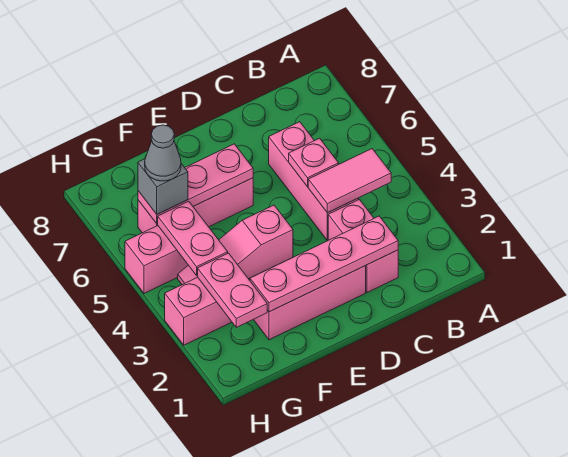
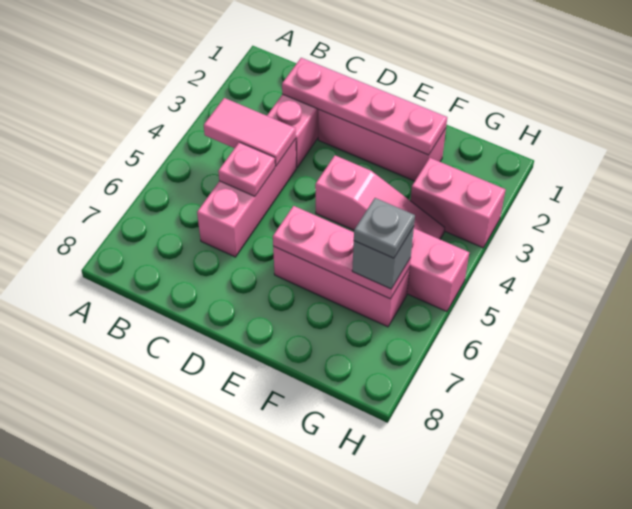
pink plate G2:G3 level 2 -> none
pink plate G4:G5 level 2 -> none
grey cone G6 level 4 -> grey plate G6 level 4

